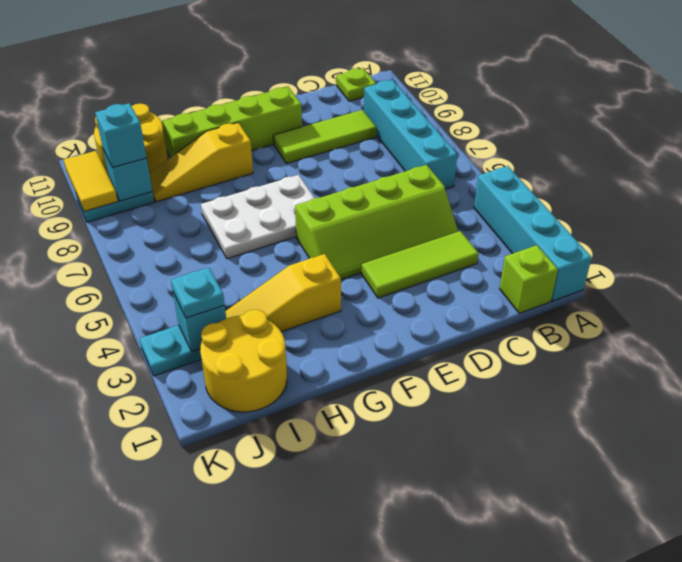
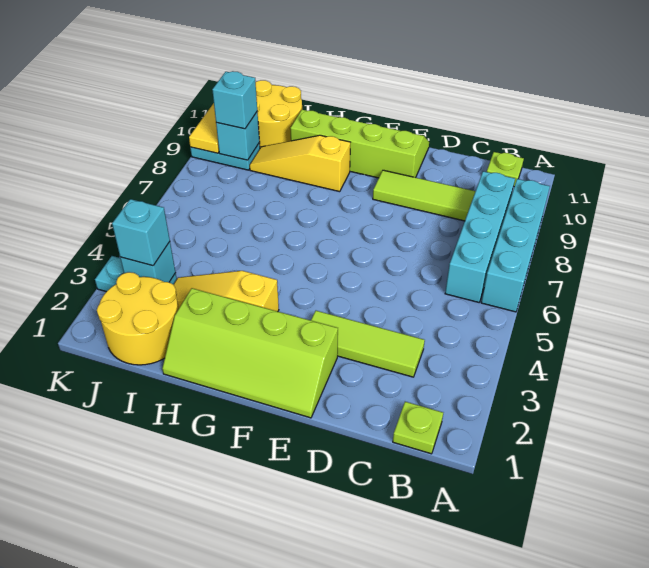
cyan brick A1:A4 level 1 -> cyan brick A6:A9 level 1
lime brick B1 level 1 -> lime plate B1 level 1
lime slope C4:F5 level 1 top 5 -> lime slope E1:H2 level 1 top 2
white plate F6:H7 level 1 -> none
cyan plate J3 level 3 -> cyan brick J3 level 3

